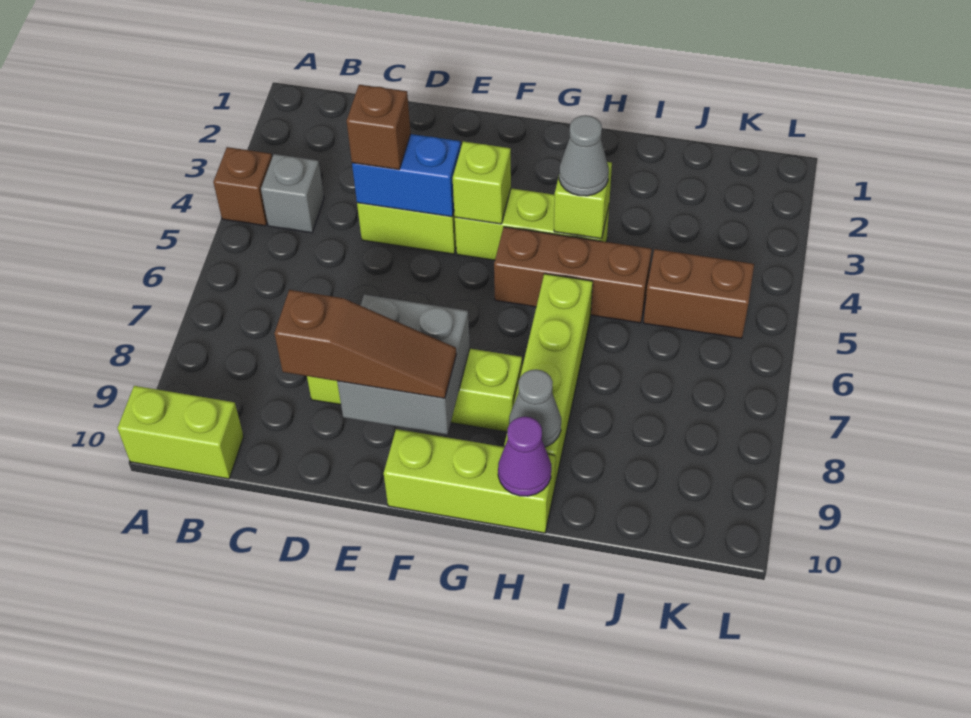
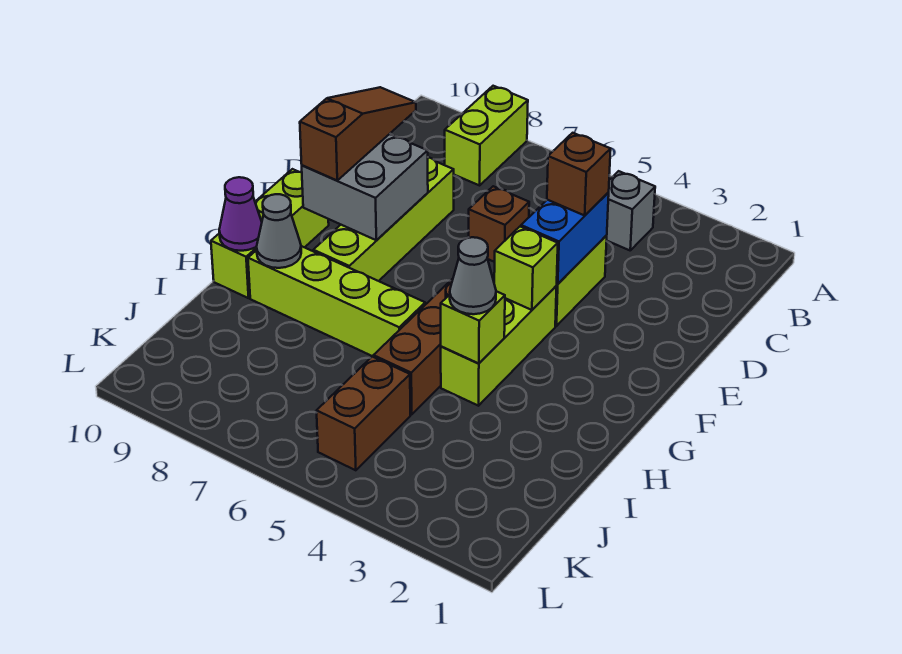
brown brick A4 level 1 -> brown brick D6 level 1
lime brick A10:B10 level 1 -> lime brick A8:B8 level 1
brown slope D9:F9 level 3 top D -> brown slope D9:F9 level 3 top F

